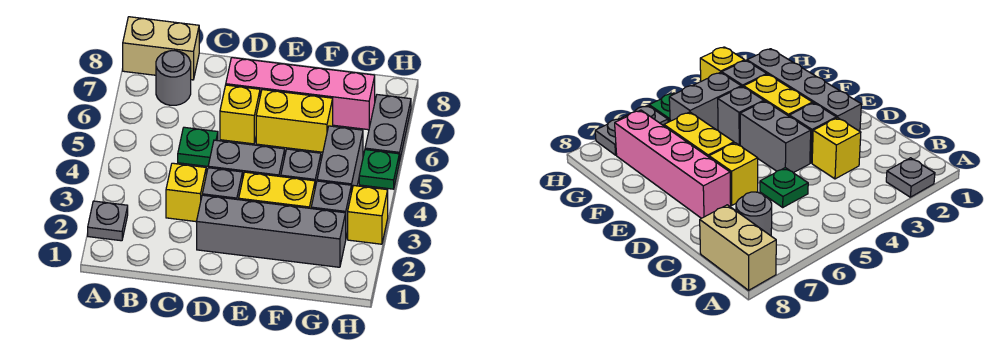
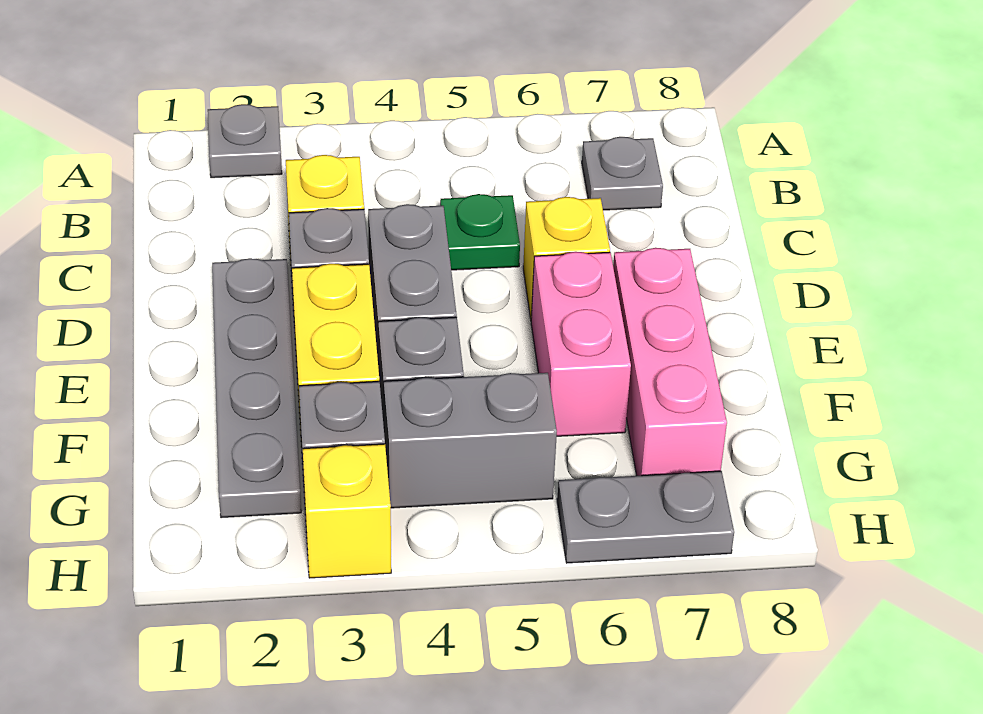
tan brick A8:B8 level 1 -> none
grey round brick B7 level 1 -> grey plate B7 level 1
grey brick D2:G2 level 1 -> grey plate D2:G2 level 1
pink brick D7:G7 level 1 -> pink brick E7:G7 level 1
yellow brick E6:F6 level 1 -> pink brick E6:F6 level 1
green plate H5 level 1 -> none

